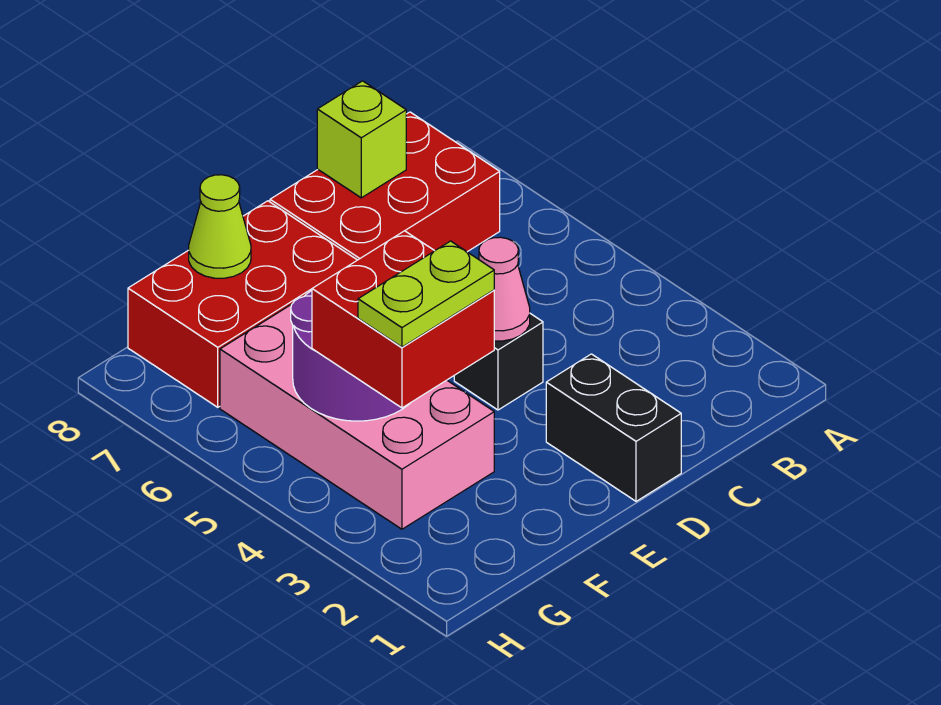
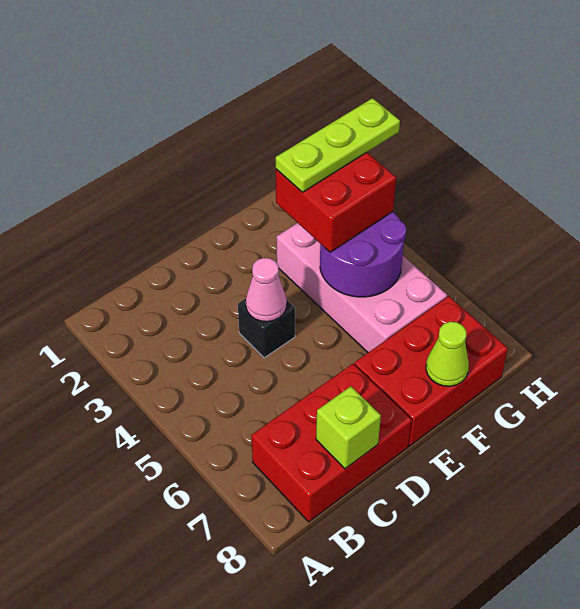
black brick D1:D2 level 1 -> none
lime plate F3:G3 level 4 -> lime plate F3:H3 level 4

